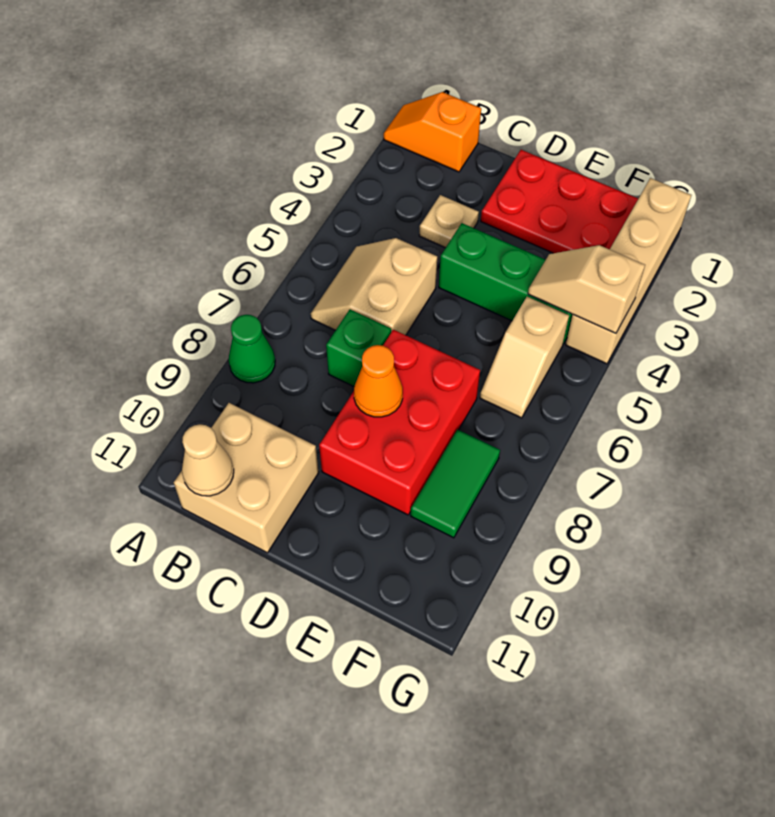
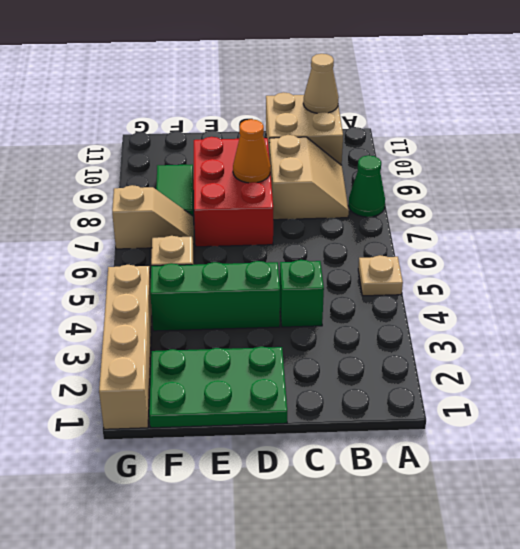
orange slope A1:B1 level 1 top B -> none
tan slope B5:C6 level 1 top C -> tan slope B8:C9 level 1 top C
tan plate C3 level 1 -> tan plate A5 level 1
green brick C7 level 1 -> green brick C4 level 1
red plate D1:F2 level 1 -> green plate D1:F2 level 1
tan slope F4:G4 level 2 top G -> tan slope F7:G7 level 1 top G

